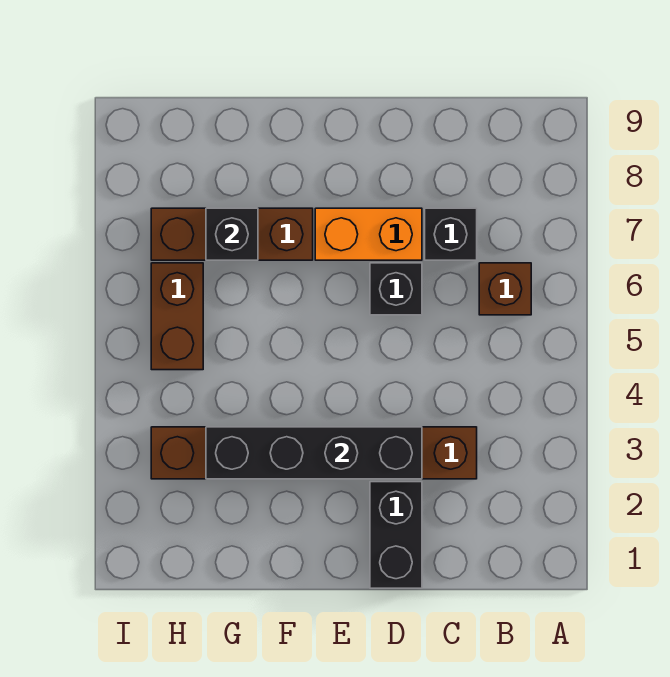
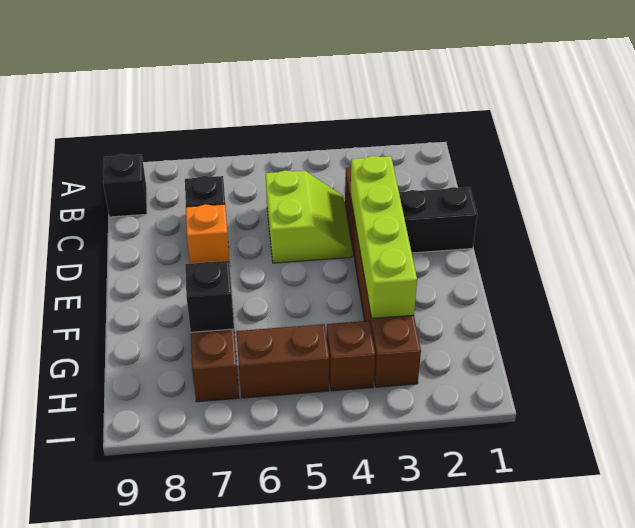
brown brick B6 level 1 -> brown brick H4 level 1
none -> lime slope C4:D5 level 1 top 5
black brick D3:G3 level 2 -> lime brick D3:G3 level 2
black brick D6 level 1 -> black brick B9 level 1
orange brick D7:E7 level 1 -> orange brick D7 level 1

